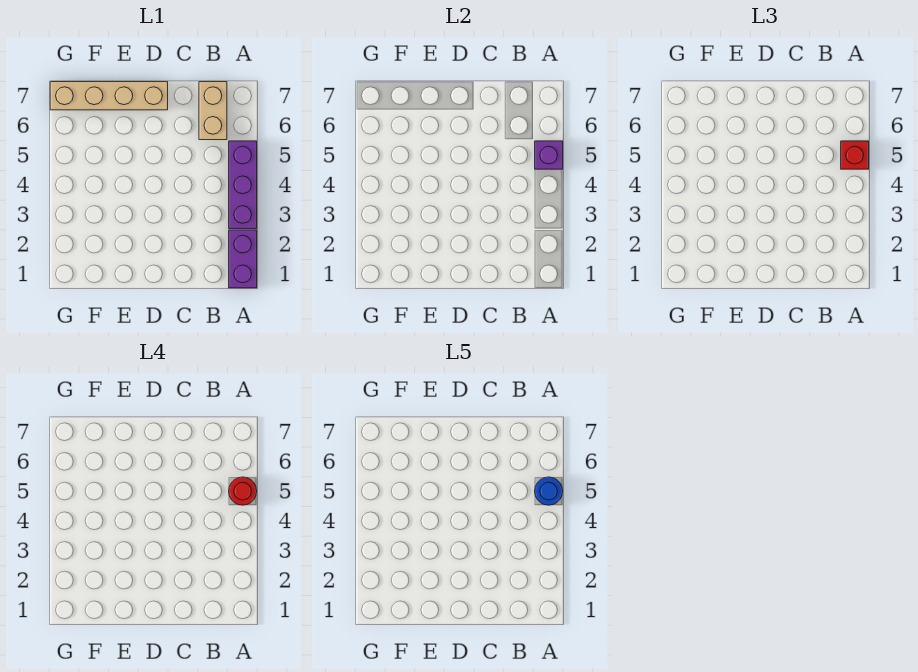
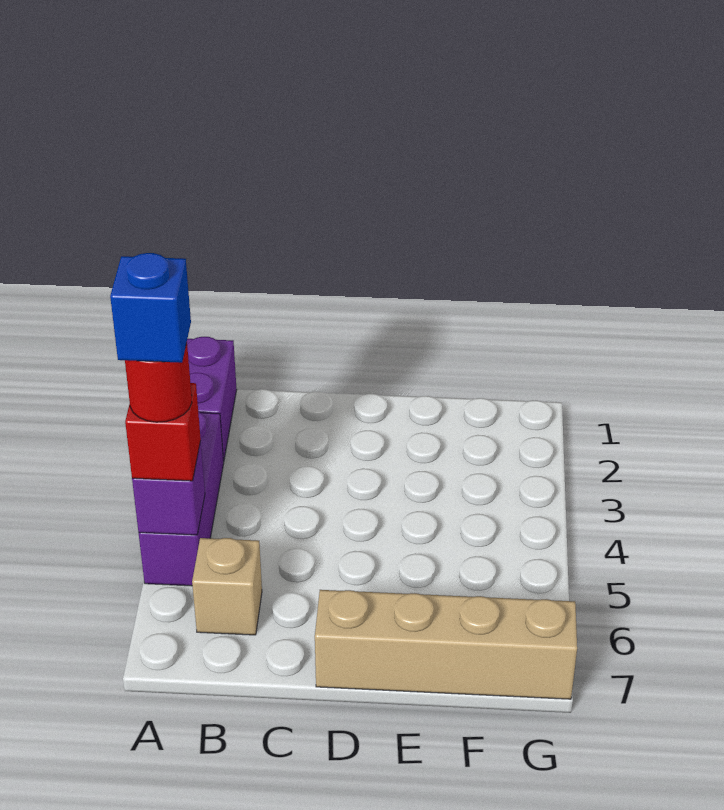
blue round brick A5 level 5 -> blue brick A5 level 5
tan brick B6:B7 level 1 -> tan brick B6 level 1

